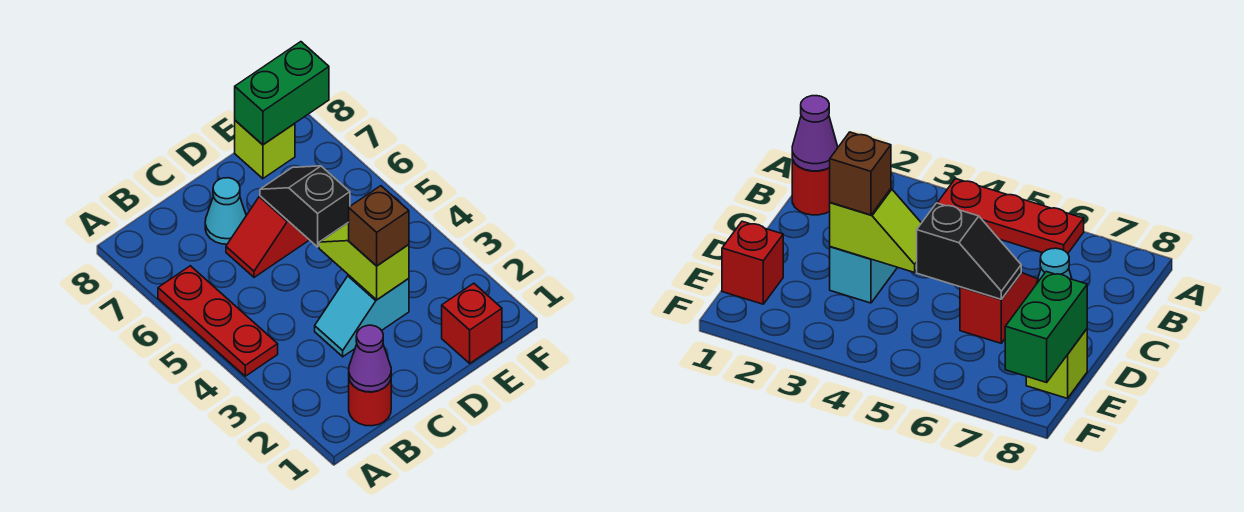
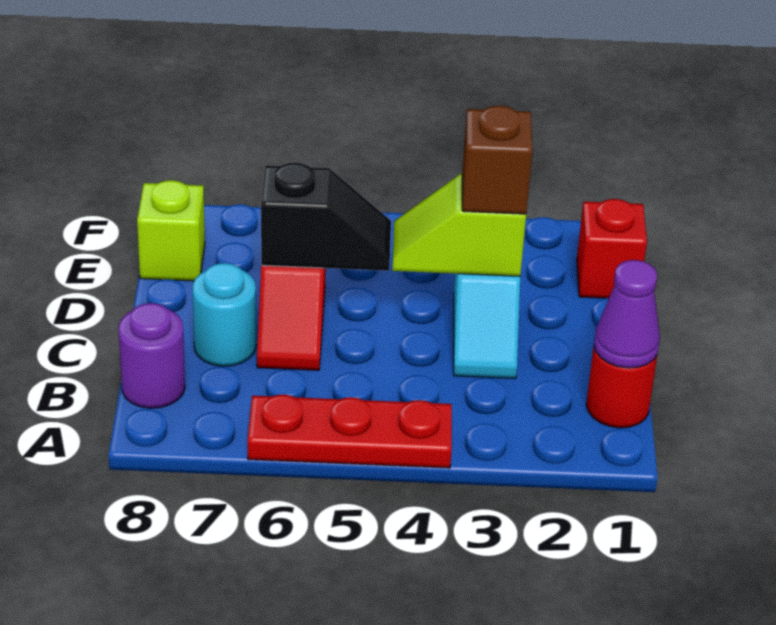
none -> purple round brick B8 level 1
cyan cone C7 level 1 -> cyan round brick C7 level 1
black slope D5:D6 level 2 top 5 -> black slope D5:D6 level 2 top 6
green brick E8:F8 level 2 -> none

